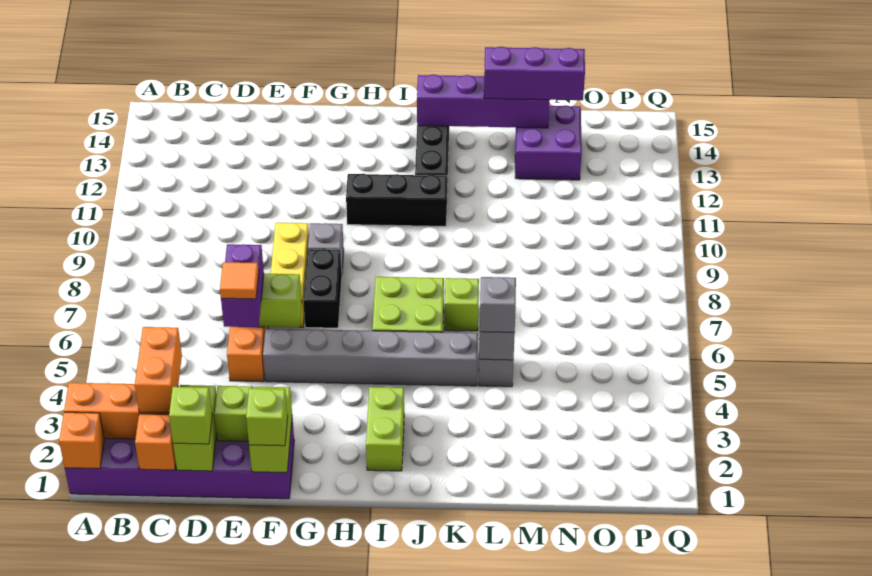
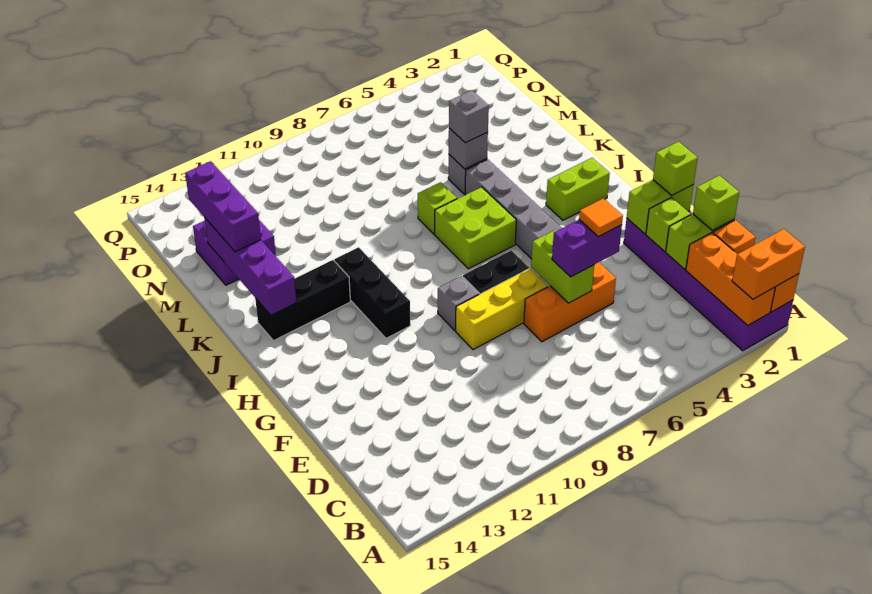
orange brick C2:C3 level 3 -> orange brick A1:A2 level 3

